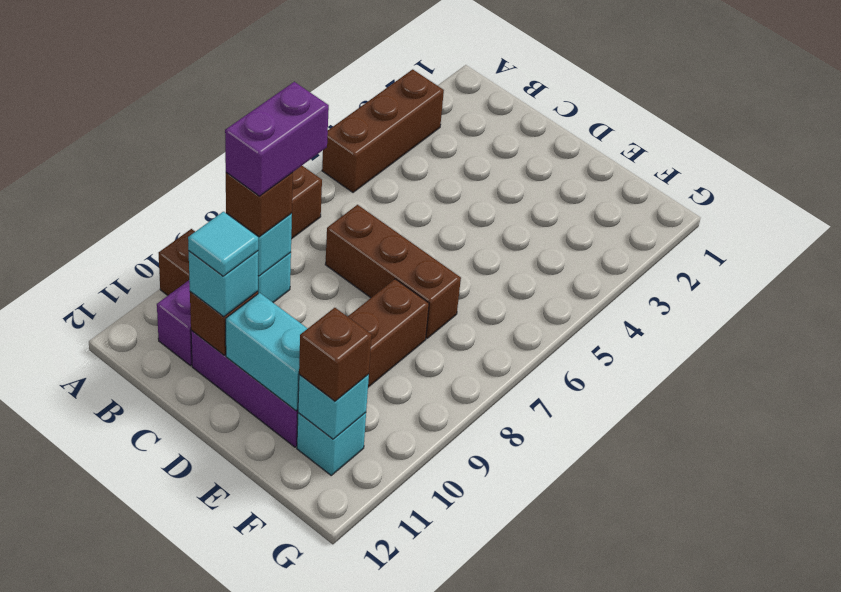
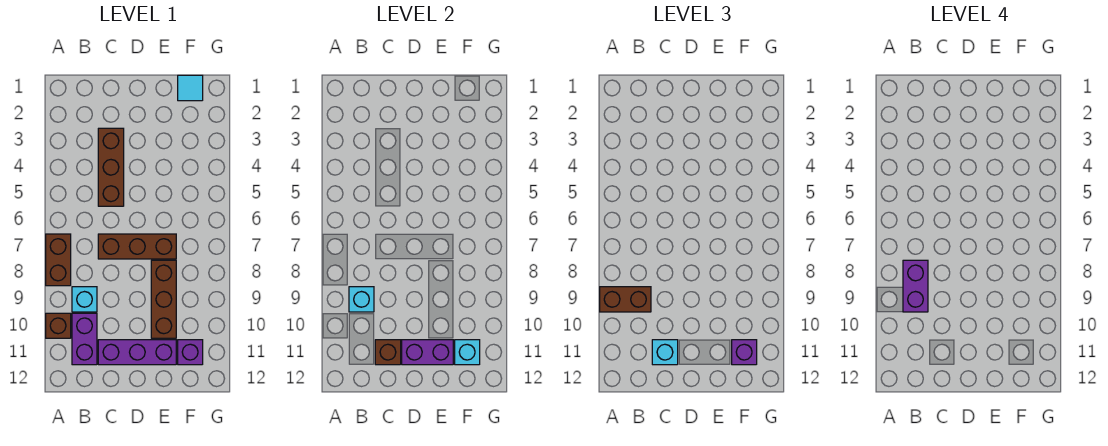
brown brick A3:A5 level 1 -> brown brick C3:C5 level 1
brown brick B9 level 3 -> brown brick A9:B9 level 3
cyan tile C11 level 4 -> cyan tile F1 level 1
cyan brick D11:E11 level 2 -> purple brick D11:E11 level 2
cyan brick F11 level 1 -> purple brick F11 level 1
brown brick F11 level 3 -> purple brick F11 level 3

